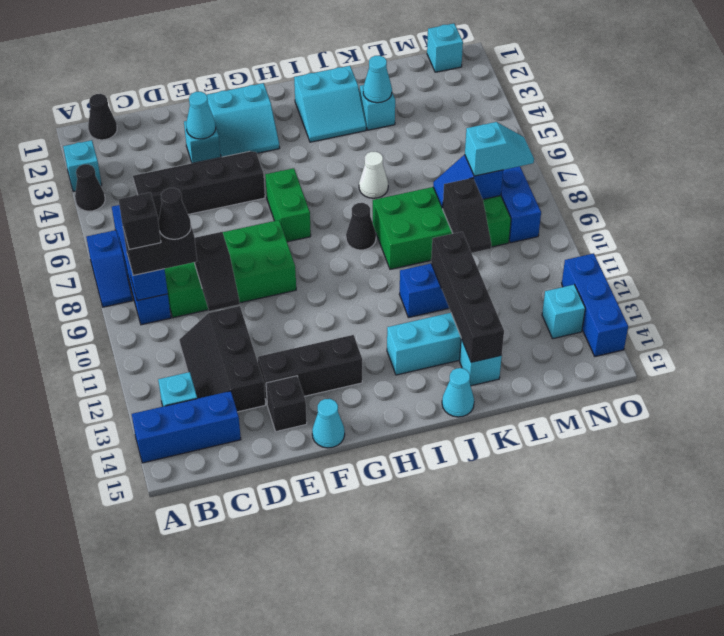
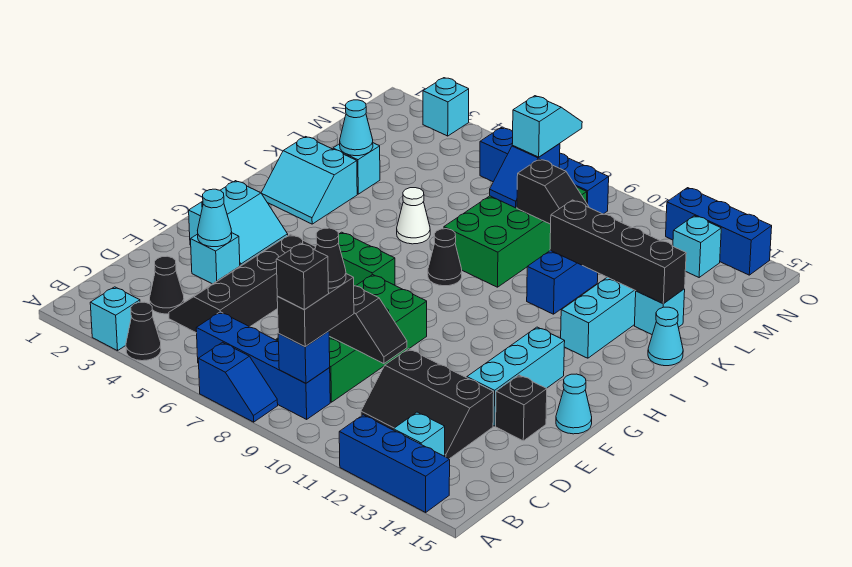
blue brick A14:C14 level 1 -> blue brick A12:A14 level 1
black cone B1 level 1 -> black cone C3 level 1
black brick E13:G13 level 1 -> cyan brick E13:G13 level 1
cyan slope I2:J3 level 1 top 2 -> cyan slope I2:J3 level 1 top J
cyan brick N1 level 1 -> cyan brick O3 level 1

